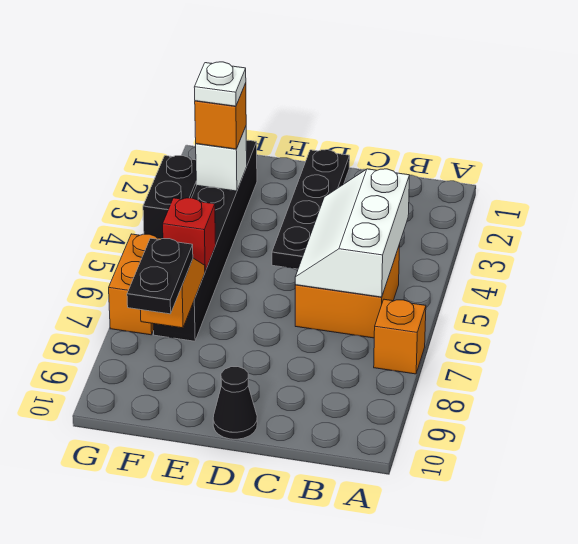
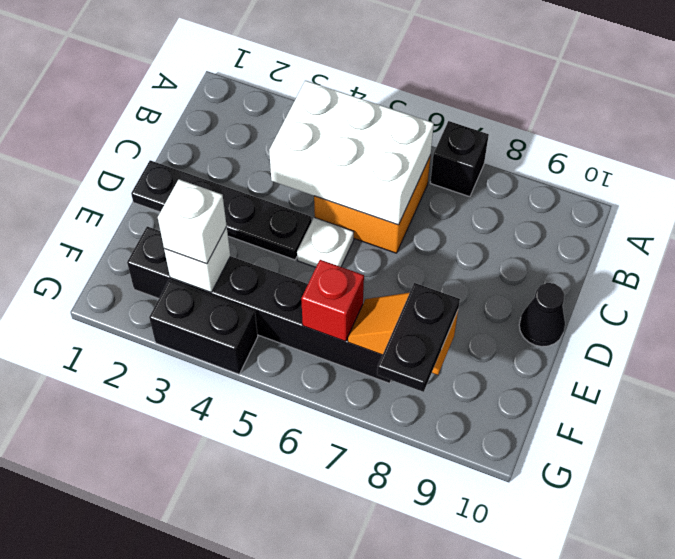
orange brick A7 level 1 -> black brick A7 level 1
white slope B4:C6 level 2 top B -> white brick B4:C6 level 2
orange brick F3 level 3 -> white brick F3 level 3
white plate F3 level 4 -> white plate D5 level 1
black plate F8:F9 level 3 -> black plate F8:G8 level 3
orange brick G6:G7 level 1 -> none

